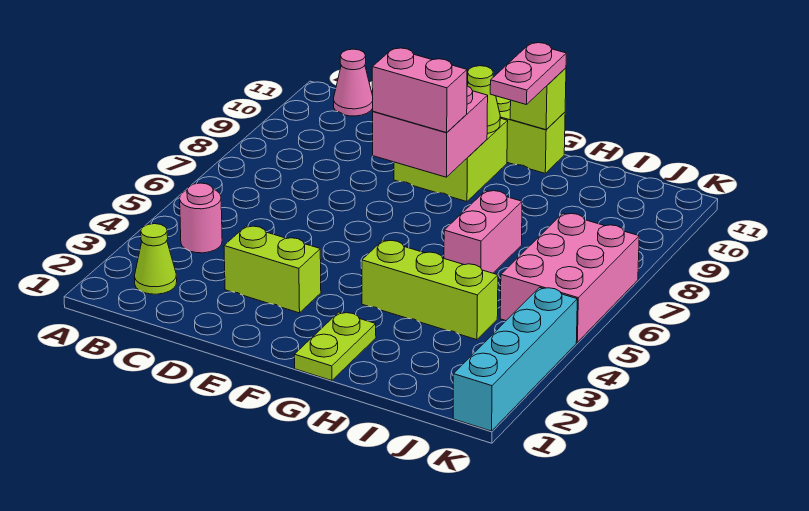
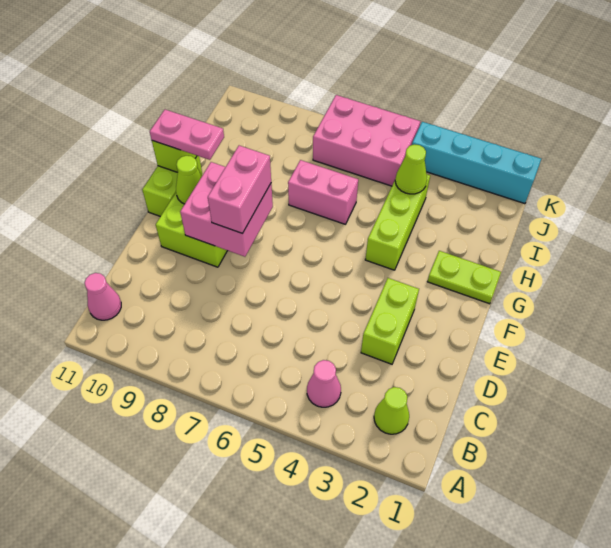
pink round brick B4 level 1 -> pink cone B4 level 1
none -> lime cone I4 level 2

